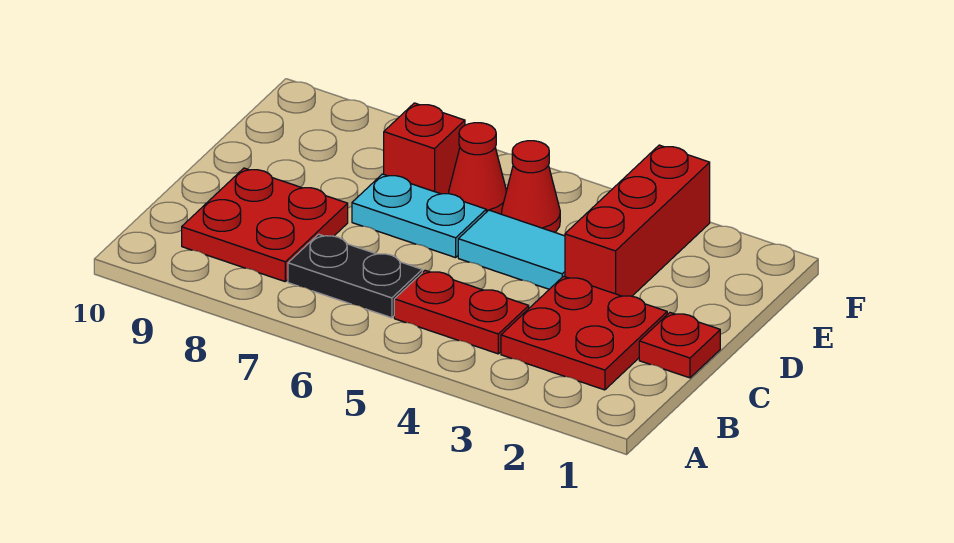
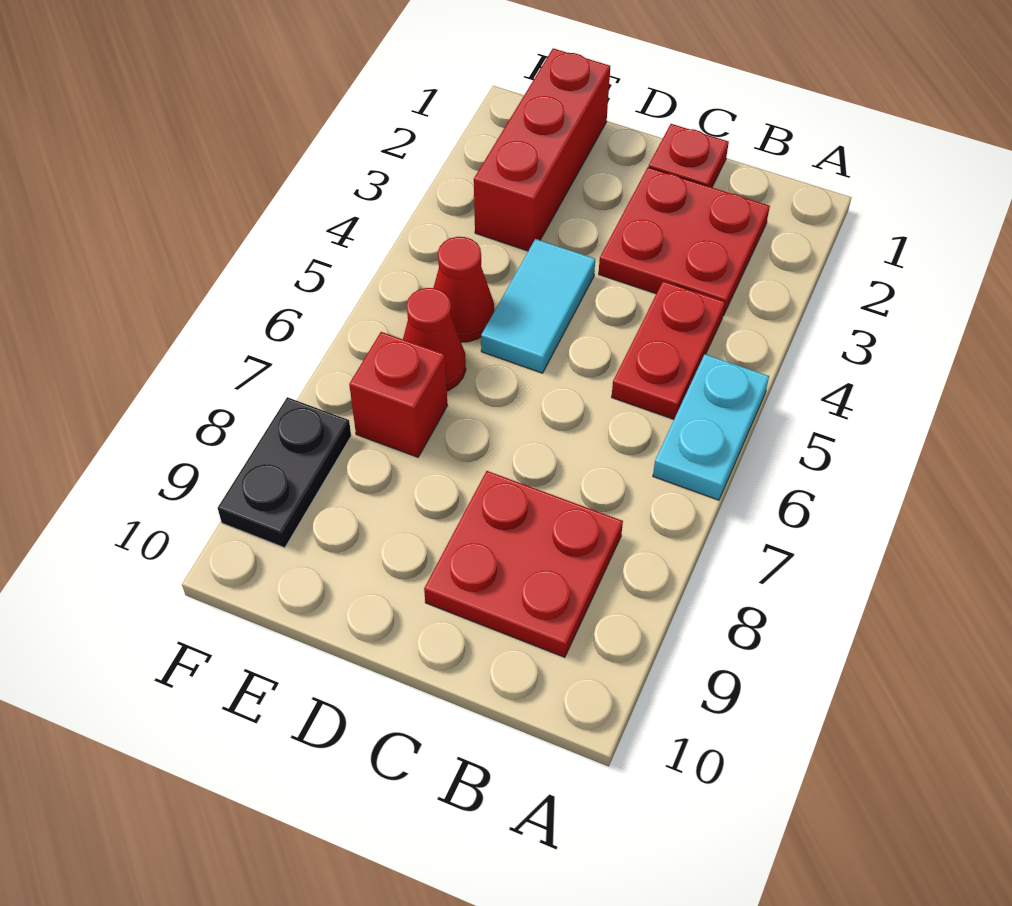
black plate B6:B7 level 1 -> black plate F8:F9 level 1
red brick D3:F3 level 1 -> red brick E1:E3 level 1
cyan plate D6:D7 level 1 -> cyan plate A5:A6 level 1

